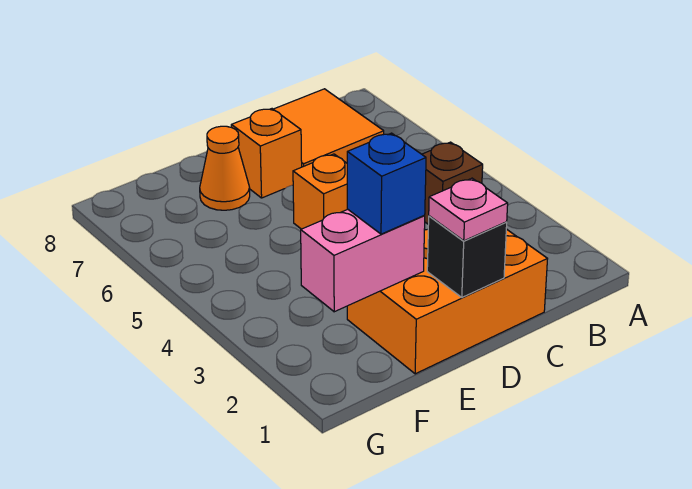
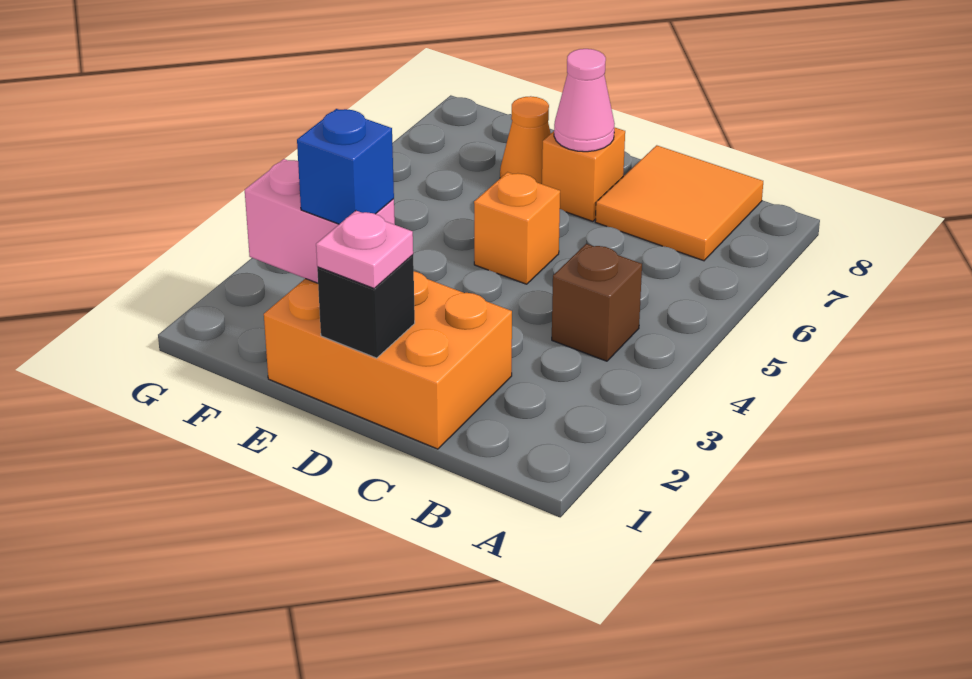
none -> pink cone D7 level 2

